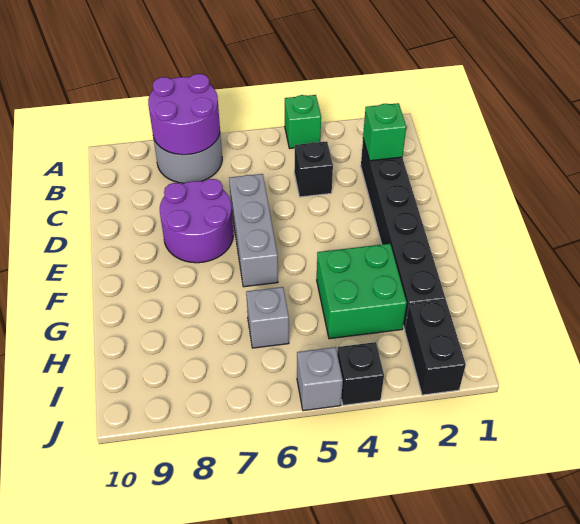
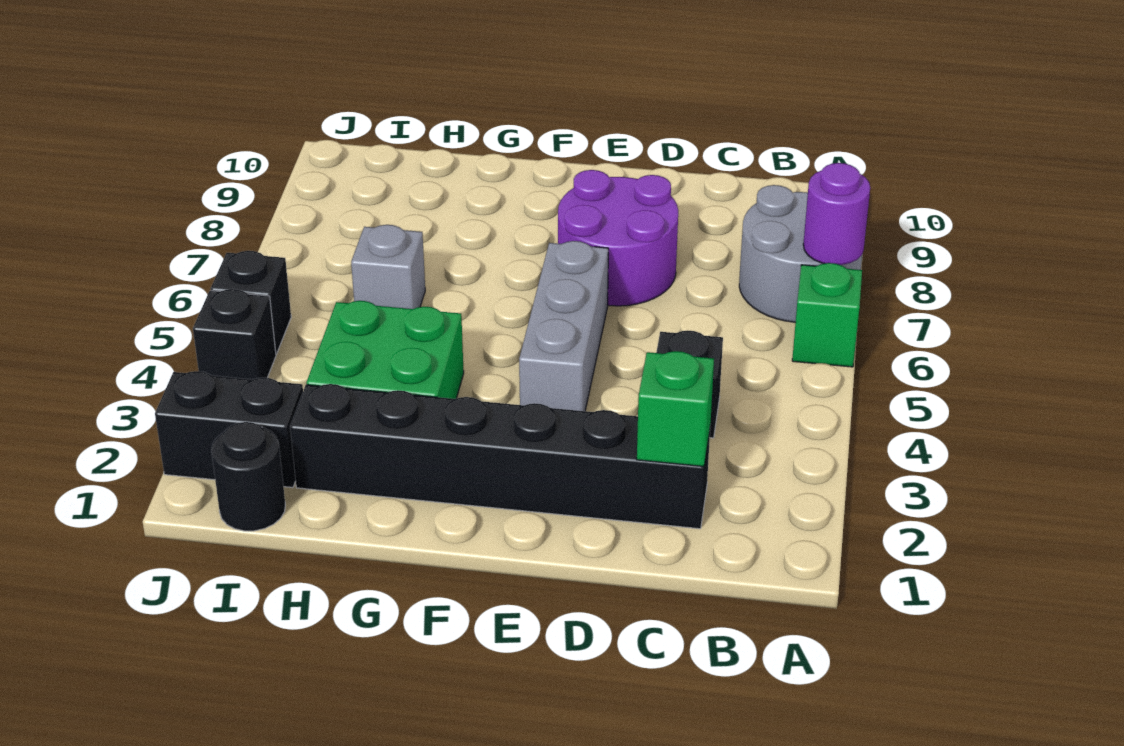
green brick A4 level 1 -> green brick A6 level 1
purple round brick A7:B8 level 2 -> purple round brick A7 level 2
grey brick D6:F6 level 1 -> grey brick E4:E6 level 1
none -> black round brick I1 level 1
grey brick J5 level 1 -> black brick J5 level 1

